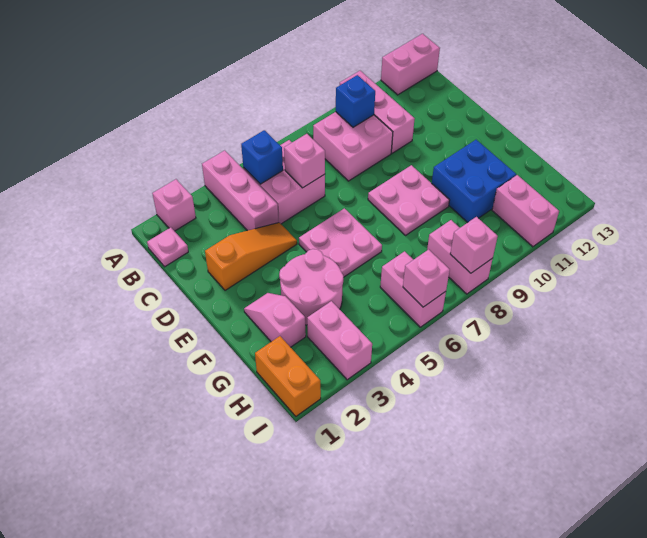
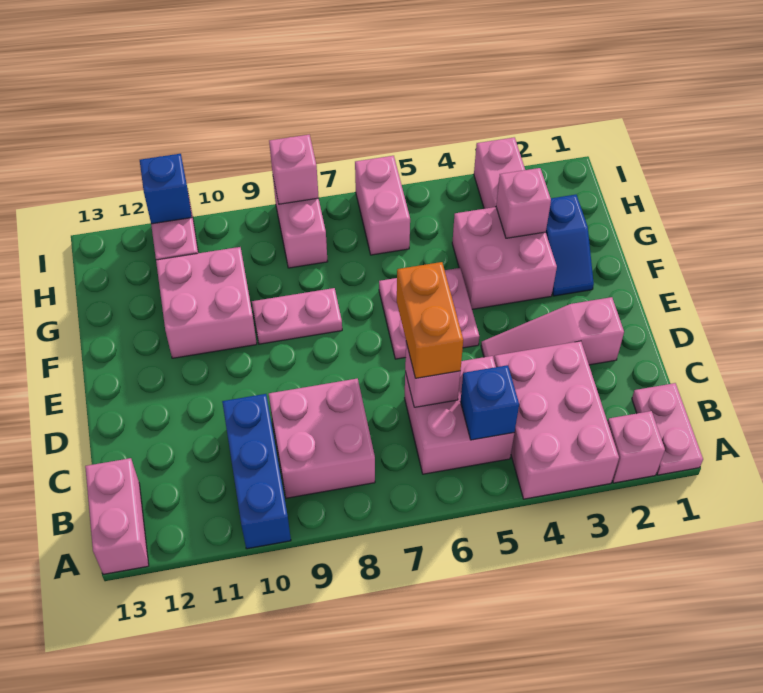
pink brick A4:C4 level 1 -> pink brick A3:C4 level 1
pink brick A10:C10 level 1 -> blue brick A10:C10 level 1
pink brick A12:A13 level 1 -> pink brick A13:B13 level 1
pink plate B1 level 1 -> pink plate A1:B1 level 1
blue brick B9 level 2 -> blue brick I11 level 2
orange slope D2:D4 level 1 top 2 -> pink slope D2:D4 level 1 top 2
pink plate E8:F9 level 1 -> pink plate F8:F9 level 1
pink slope F2:G2 level 1 top G -> blue slope F2:G2 level 1 top G
pink round brick F3:G4 level 1 -> pink brick F3:G4 level 1
blue brick F10:G11 level 1 -> pink brick F10:G11 level 1
orange brick H1:I1 level 1 -> orange brick C6:D6 level 3
pink brick I6 level 2 -> pink brick G3 level 2

